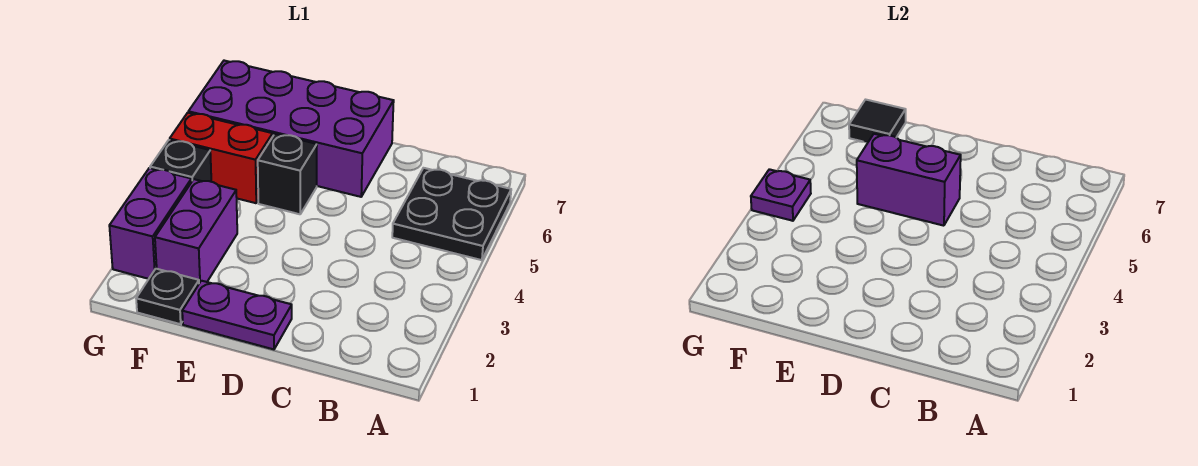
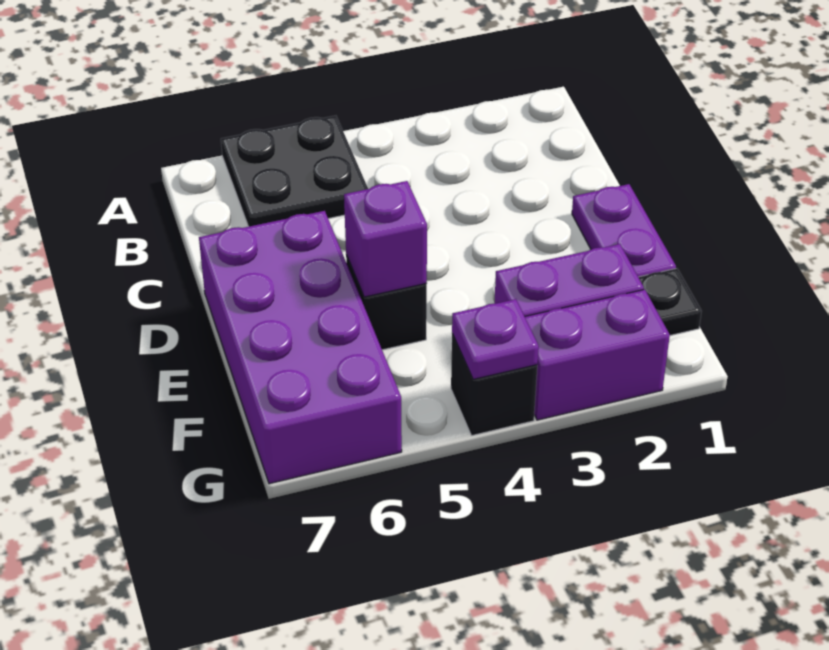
purple brick D5:E5 level 2 -> purple brick E5 level 2
red brick F5:G5 level 1 -> none
black tile F7 level 2 -> none

